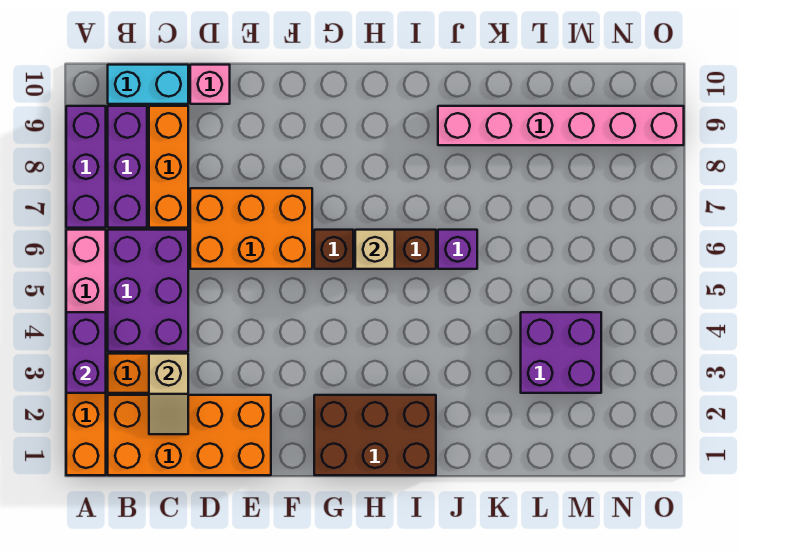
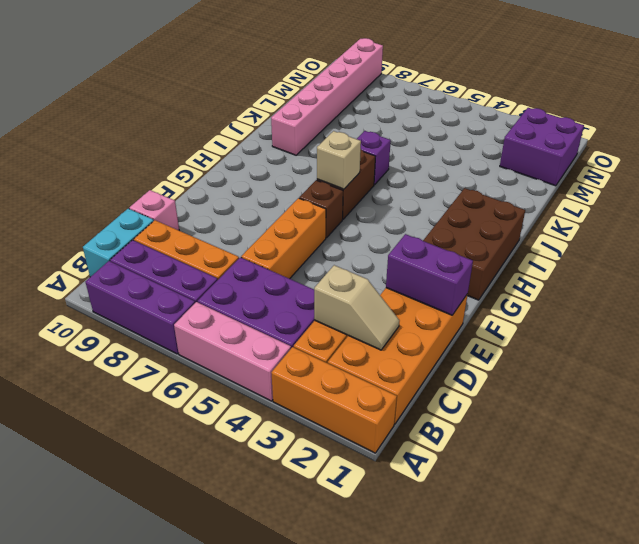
purple brick A3:A4 level 2 -> purple brick E1:E2 level 2
orange brick D6:F7 level 1 -> orange brick D6:F6 level 1
purple brick L3:M4 level 1 -> purple brick M1:N2 level 1

